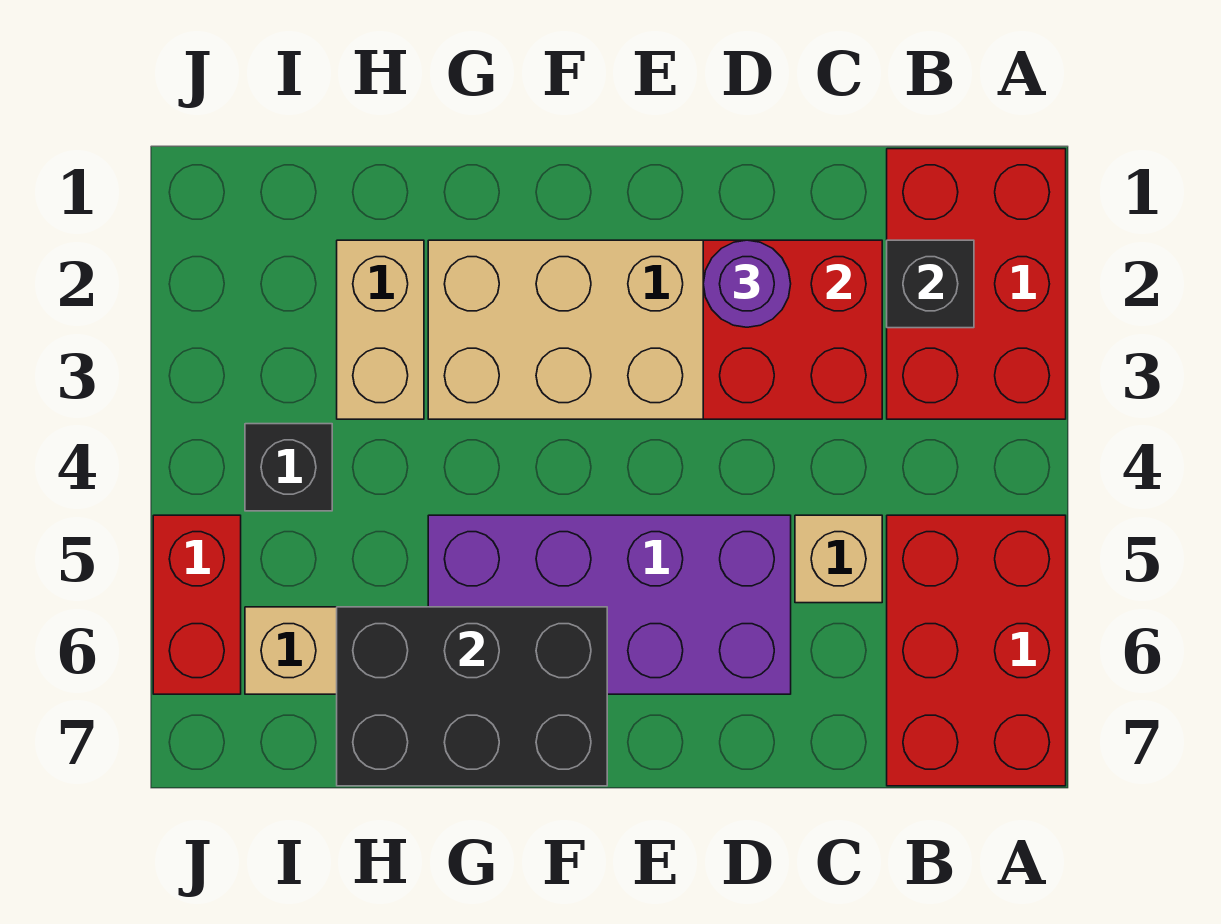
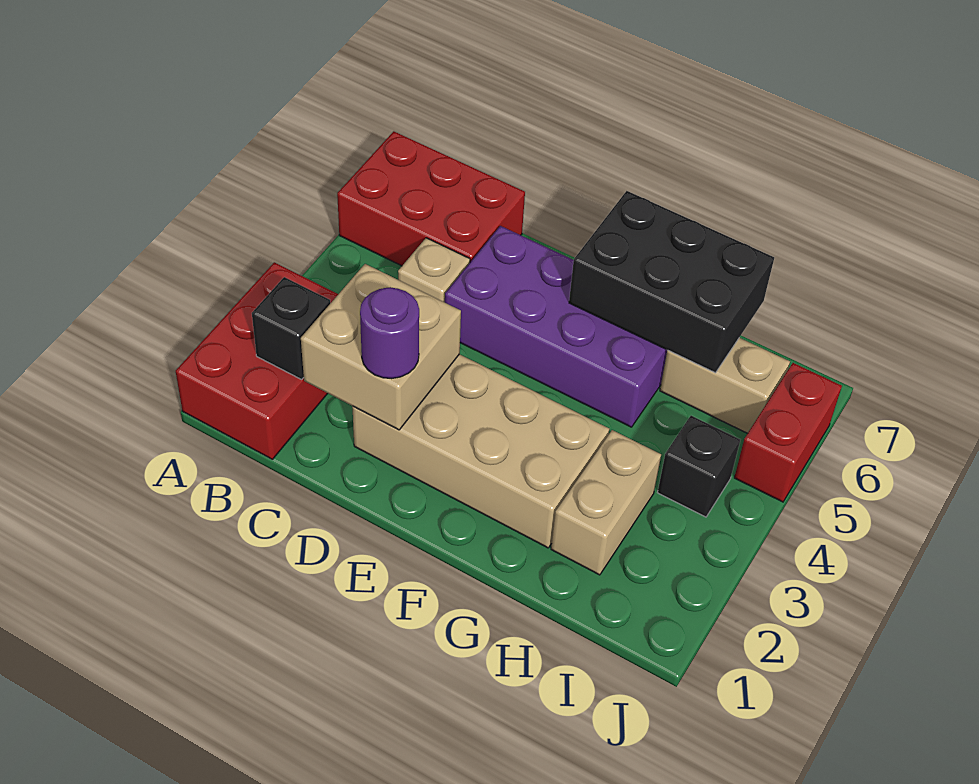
red brick A5:B7 level 1 -> red brick A6:C7 level 1
red brick C2:D3 level 2 -> tan brick C2:D3 level 2

